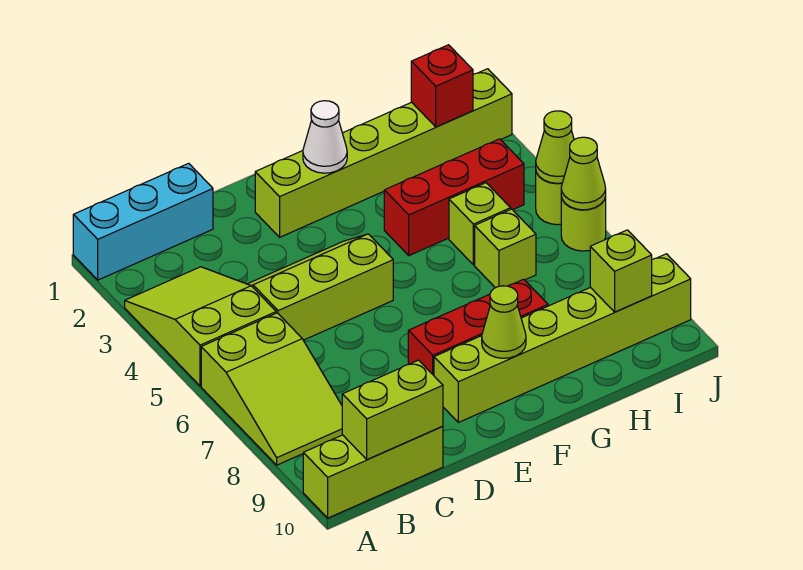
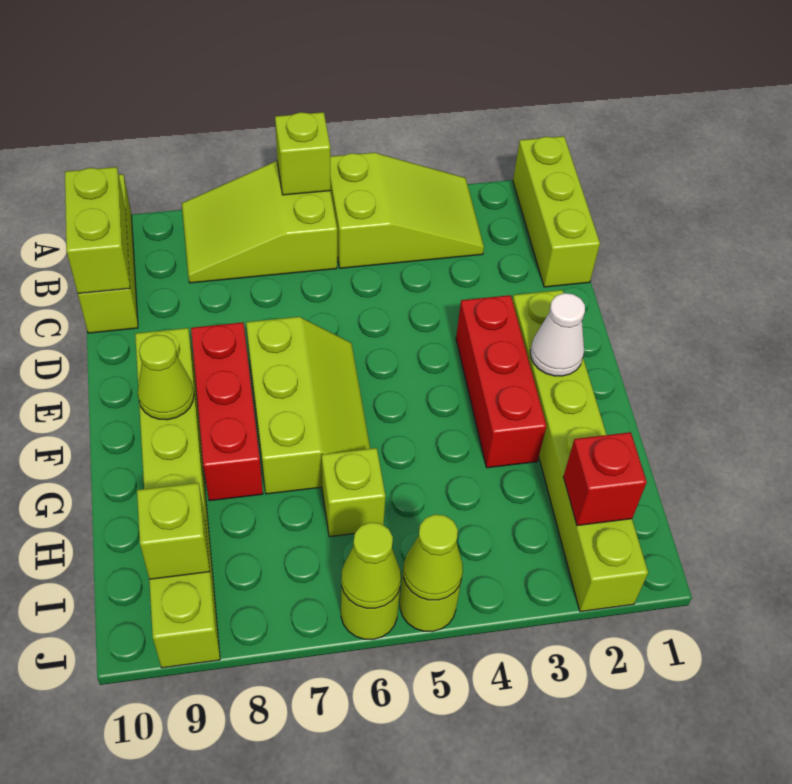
cyan brick A1:C1 level 1 -> lime brick A1:C1 level 1
lime slope C4:E5 level 1 top 5 -> lime slope E6:G7 level 1 top 7
red brick G4:I4 level 1 -> red brick E3:G3 level 1
lime brick H5 level 1 -> lime brick A6 level 2

